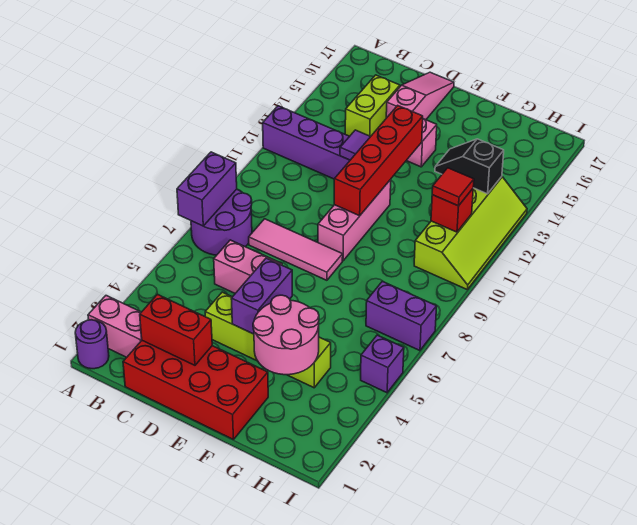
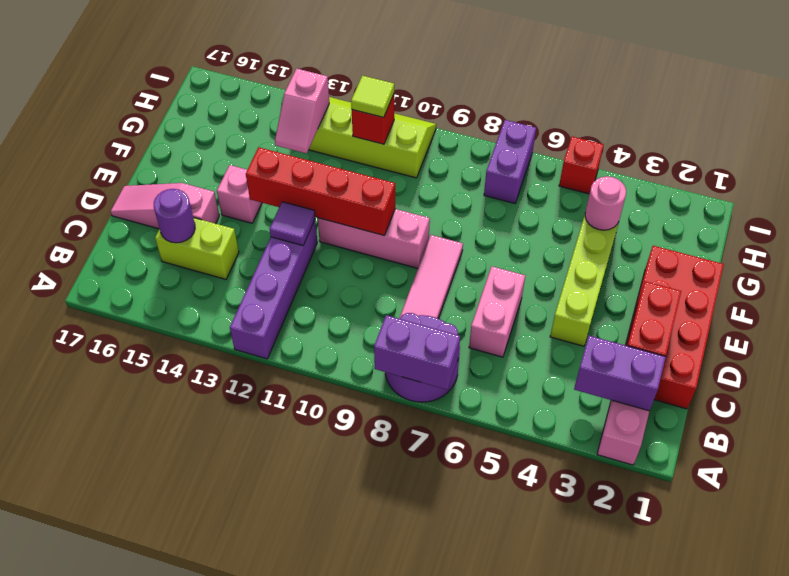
purple round brick A1 level 1 -> purple round brick C15 level 2
purple brick E4:E5 level 2 -> purple brick B2:B3 level 2
pink round brick F3:G4 level 2 -> pink round brick G4 level 2
black slope G13:H13 level 2 top H -> pink slope G13:H13 level 2 top H
red tile H11 level 3 -> lime tile H11 level 3
purple brick I5 level 1 -> red brick I5 level 1

